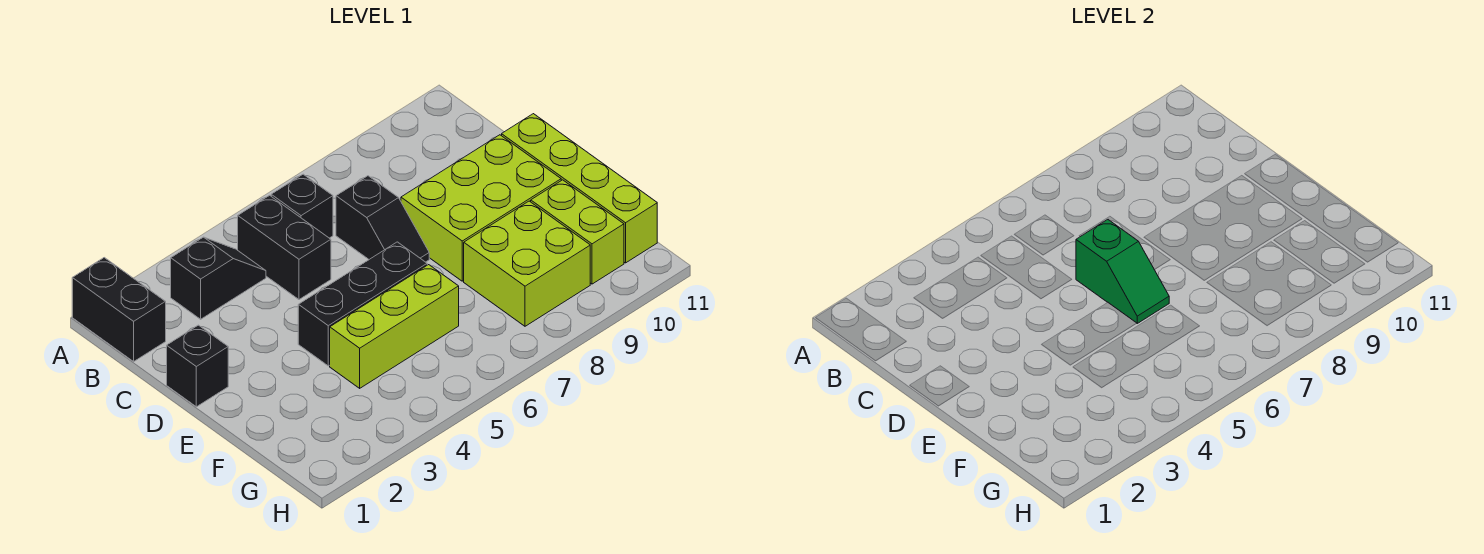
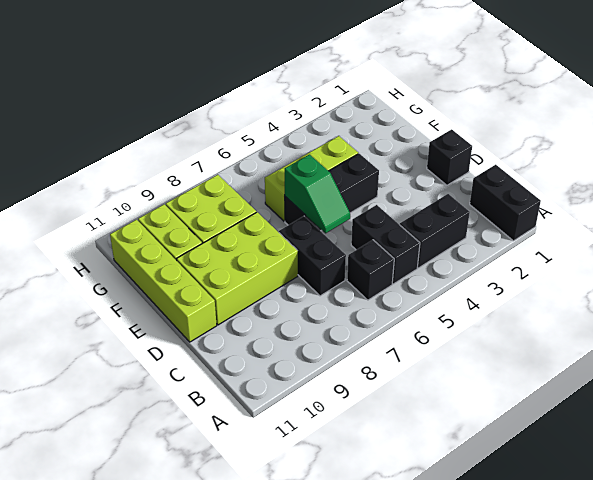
black slope B3:B4 level 1 top 3 -> black brick B3:B4 level 1
black slope C7:D7 level 1 top C -> black brick C7:D7 level 1
green slope D6:E6 level 2 top D -> green slope D6:E6 level 2 top E

